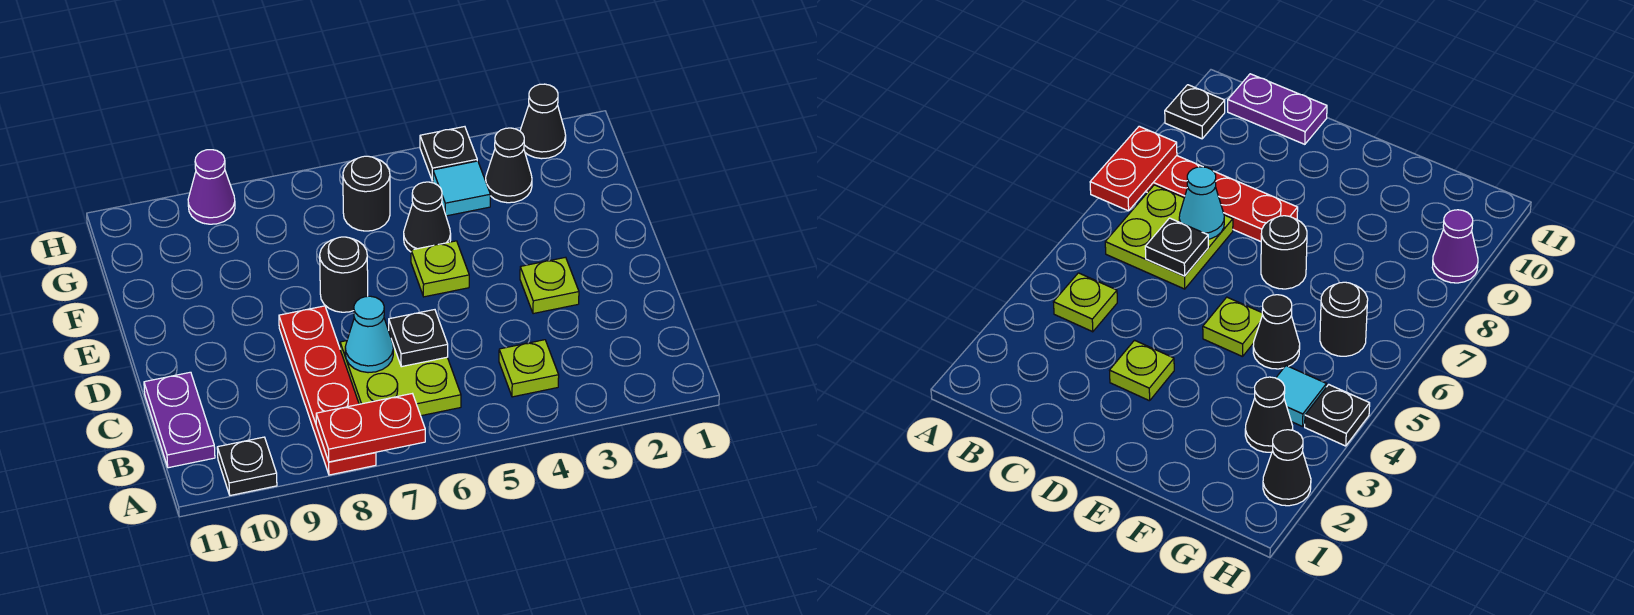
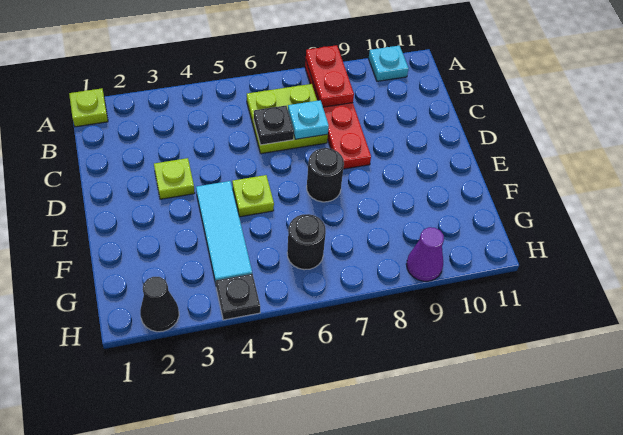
red plate A7:A8 level 2 -> red plate A8:B8 level 2
black plate A10 level 1 -> cyan plate A10 level 1
lime plate B4 level 1 -> lime plate A1 level 1
purple plate B11:C11 level 1 -> none
cyan cone C7 level 2 -> cyan plate C7 level 2
black cone F5 level 1 -> none
black cone G3 level 1 -> none
cyan tile G4 level 1 -> cyan tile E4:G4 level 1

